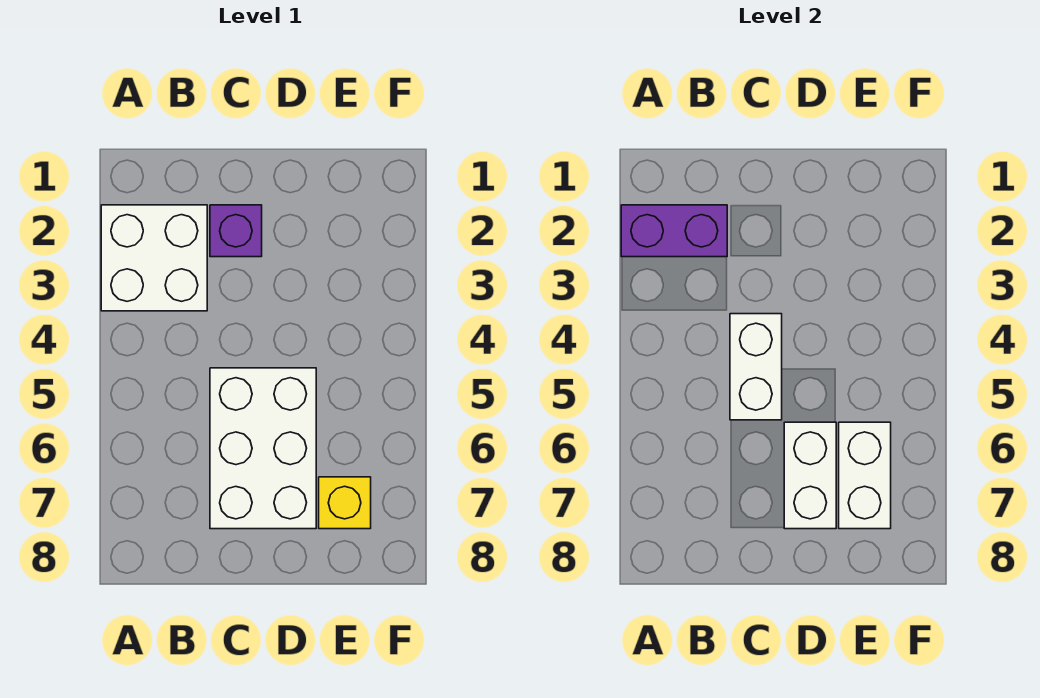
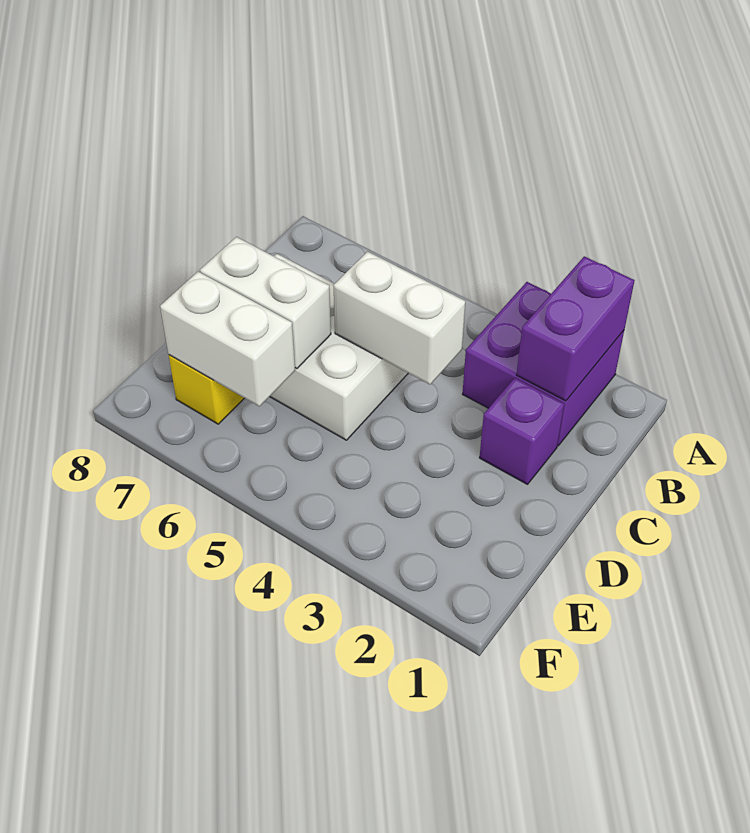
white brick A2:B3 level 1 -> purple brick A2:B3 level 1

